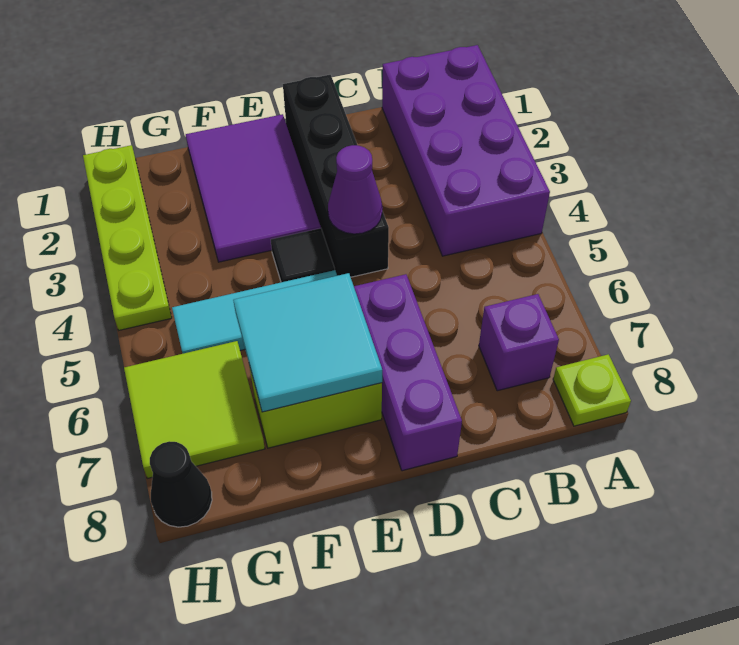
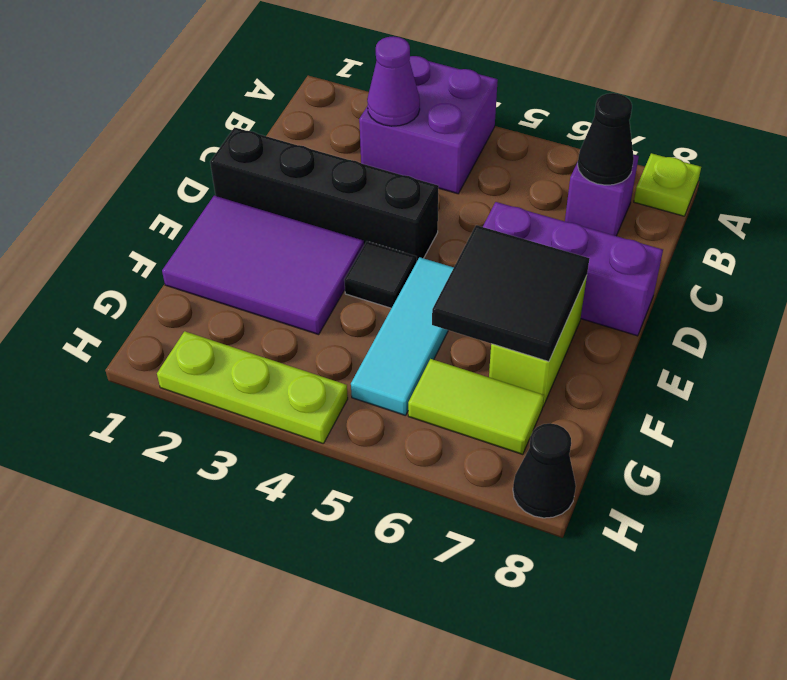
purple brick A1:B4 level 1 -> purple brick A3:B4 level 1
none -> black cone B7 level 2
purple cone D4 level 2 -> purple cone B3 level 2
cyan tile E6:F7 level 2 -> black tile E6:F7 level 2
lime tile G6:H7 level 1 -> lime tile G6:G7 level 1
lime plate H1:H4 level 1 -> lime plate H2:H4 level 1

